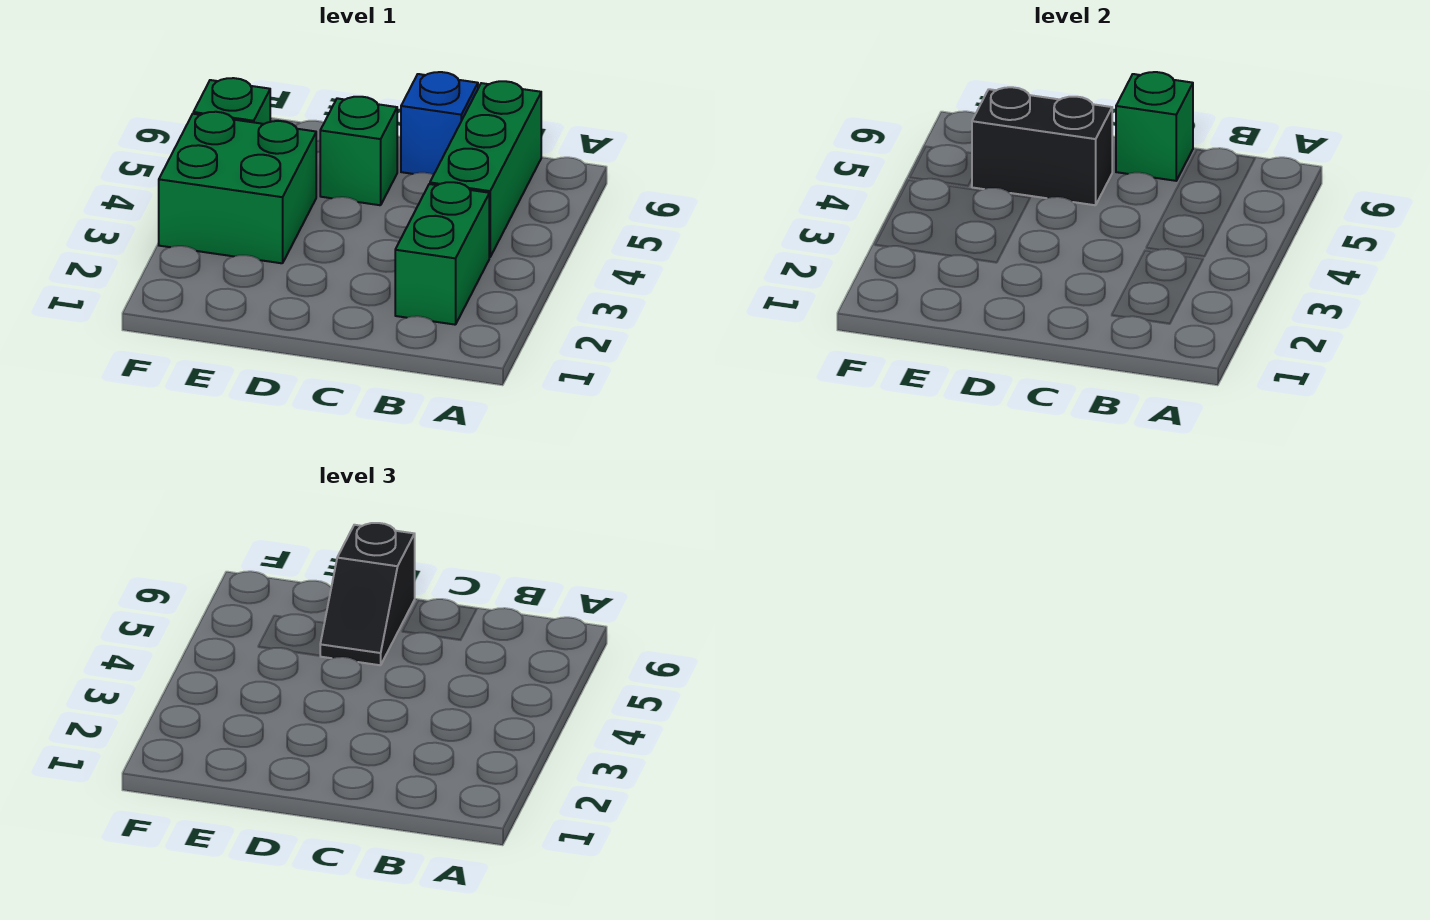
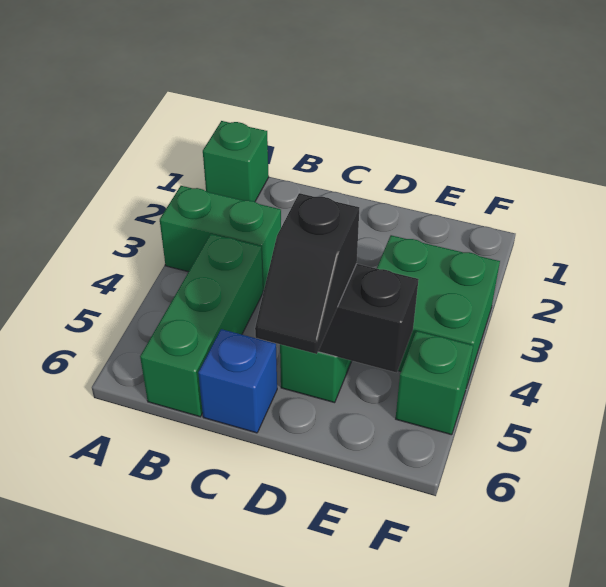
green brick B2:B3 level 1 -> green brick A3:B3 level 1
green brick C6 level 2 -> green brick A1 level 1
black slope D5:D6 level 3 top 6 -> black slope D5:D6 level 3 top 5

